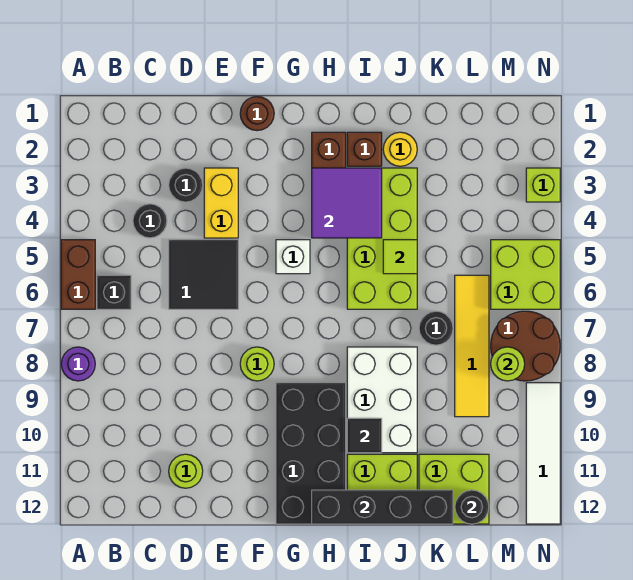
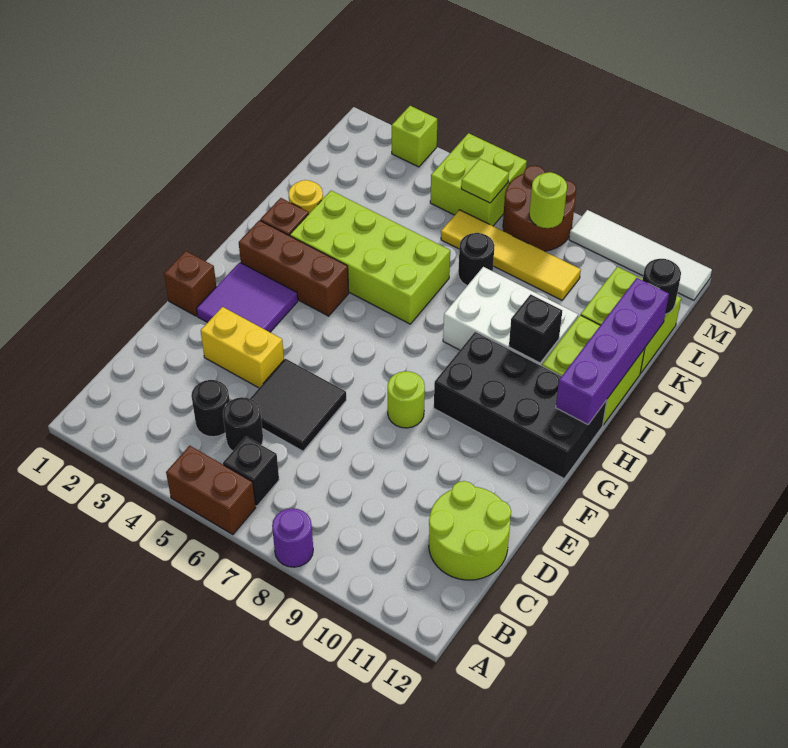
black round brick D3 level 1 -> black round brick C5 level 1
lime round brick D11 level 1 -> lime round brick C11:D12 level 1
brown round brick F1 level 1 -> brown brick F1 level 1
white brick G5 level 1 -> none
purple tile H3:I4 level 2 -> purple tile F2:G3 level 1
black brick H12:K12 level 2 -> purple brick H12:K12 level 2
black tile I10 level 2 -> black brick I10 level 2
lime tile J5 level 2 -> lime tile M6 level 2

